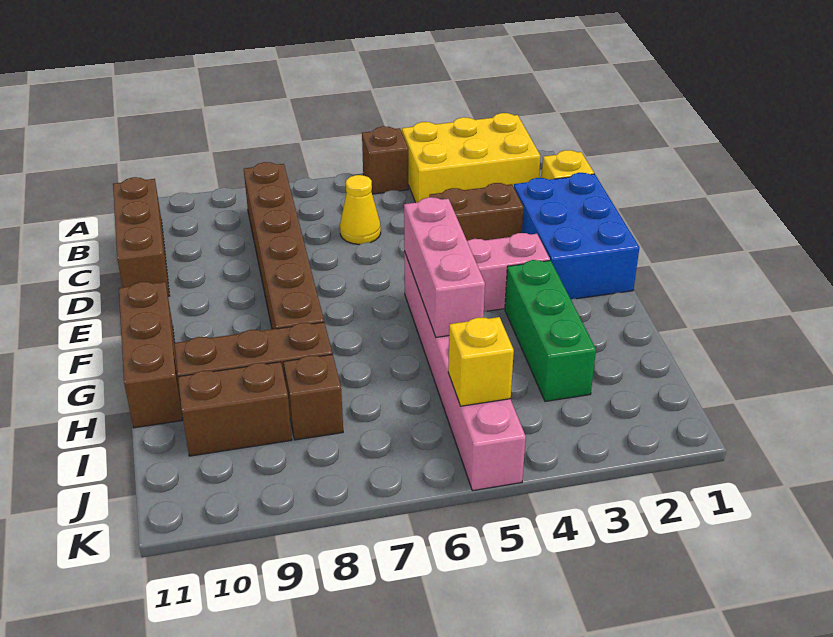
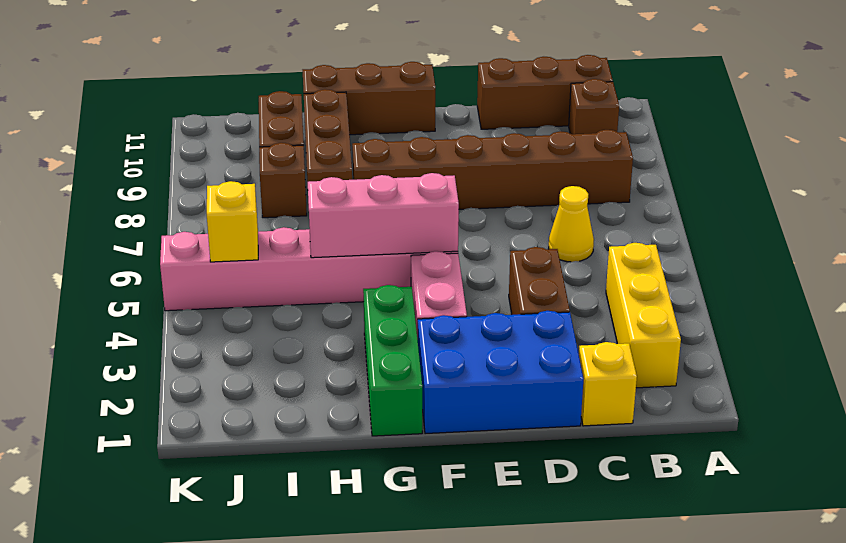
yellow brick A2:B4 level 1 -> yellow brick B2:B4 level 1
brown brick A5 level 1 -> brown brick B10 level 1
green brick G3:I3 level 1 -> green brick G1:G3 level 1

